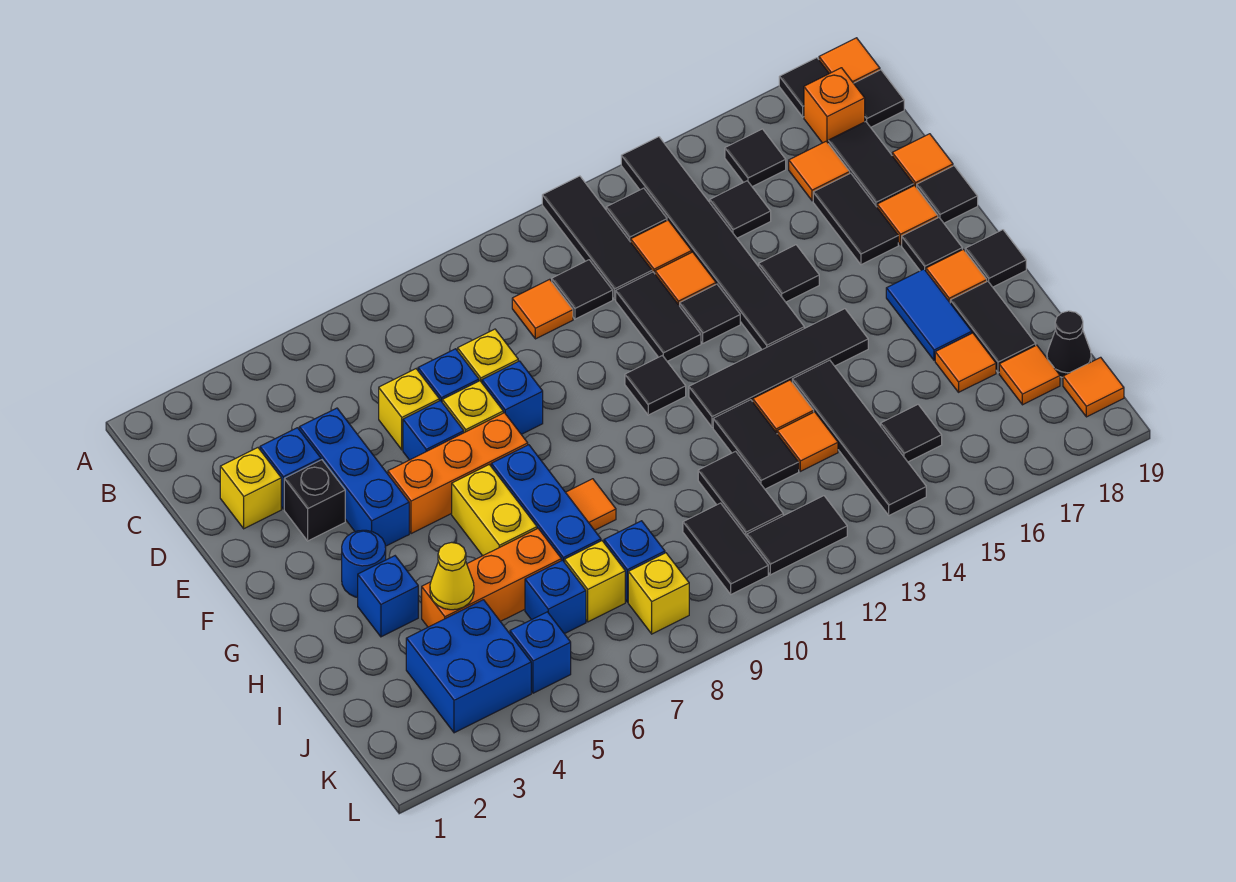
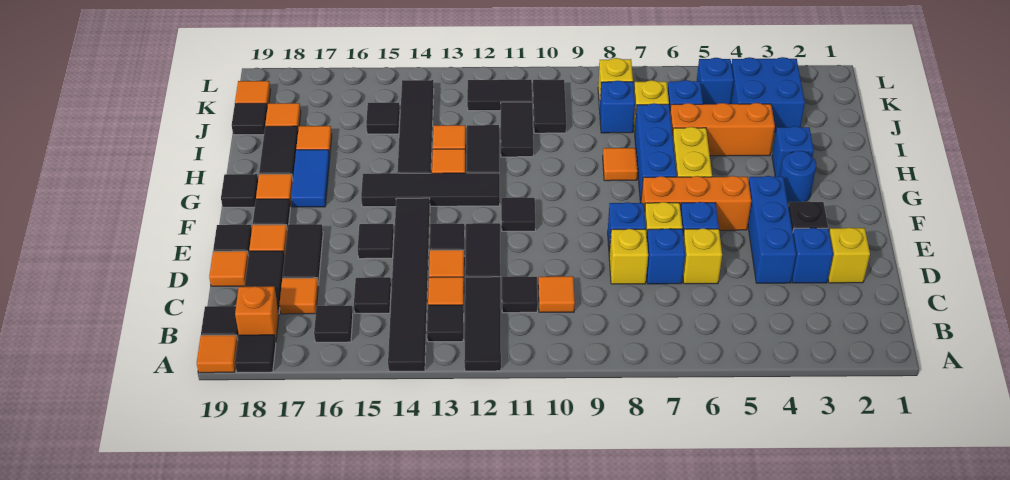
yellow cone I4 level 2 -> none
black cone J19 level 1 -> black tile J19 level 1

